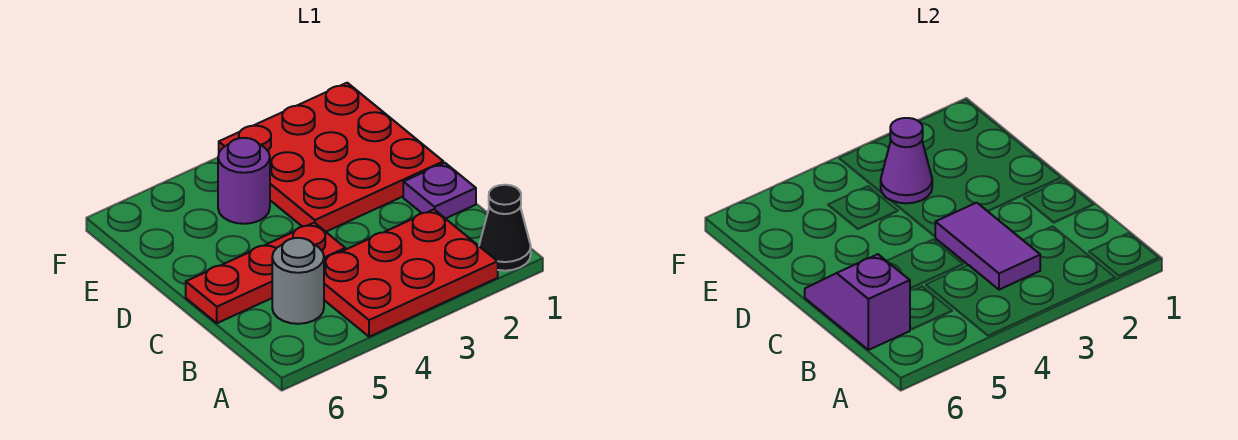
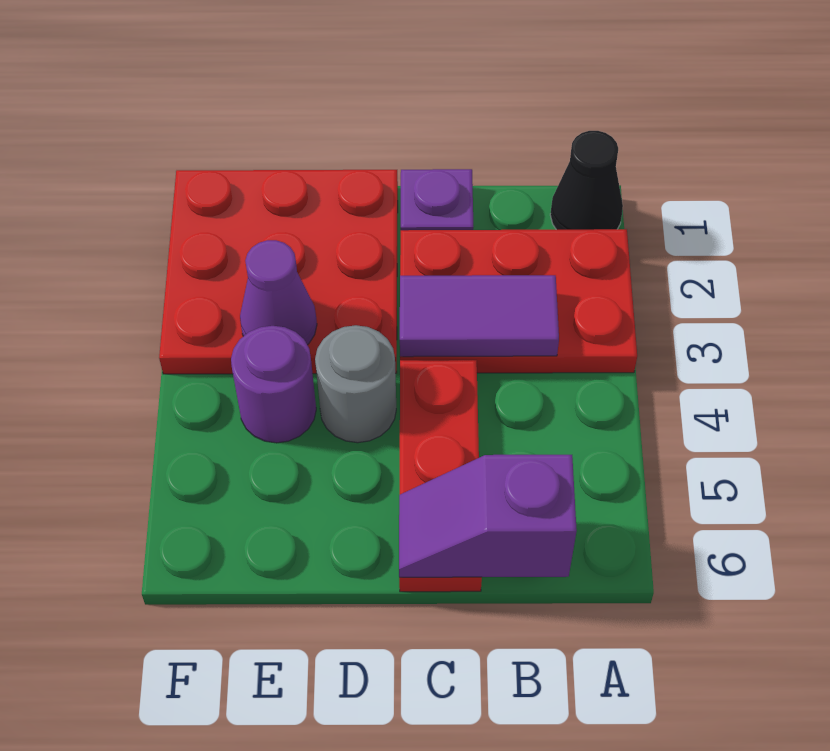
red plate A2:B4 level 1 -> red plate A2:C3 level 1
grey round brick B5 level 1 -> grey round brick D4 level 1

